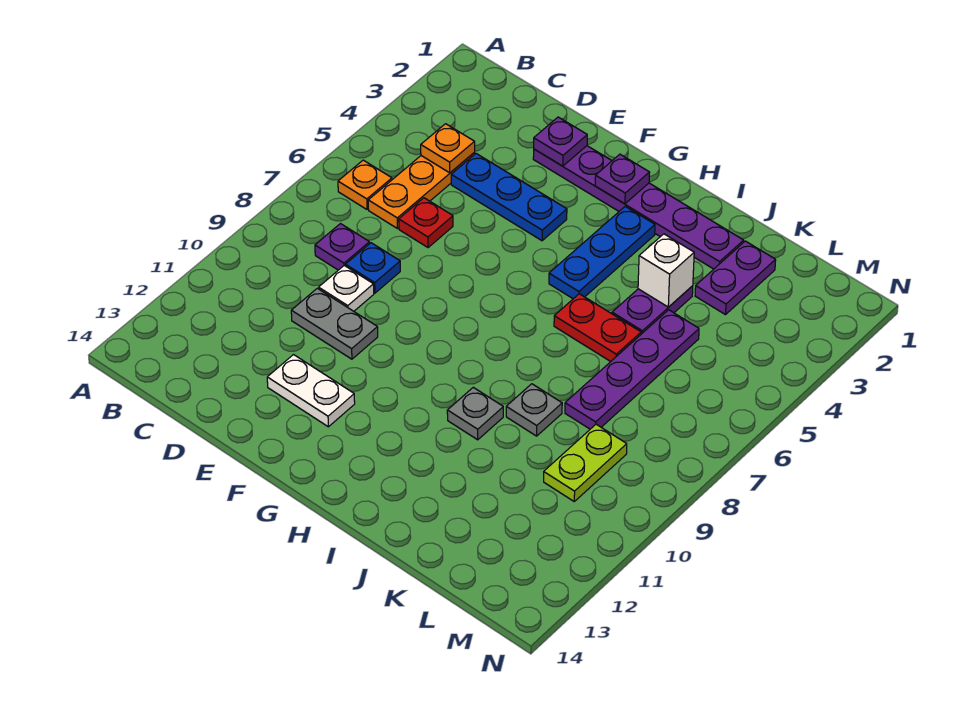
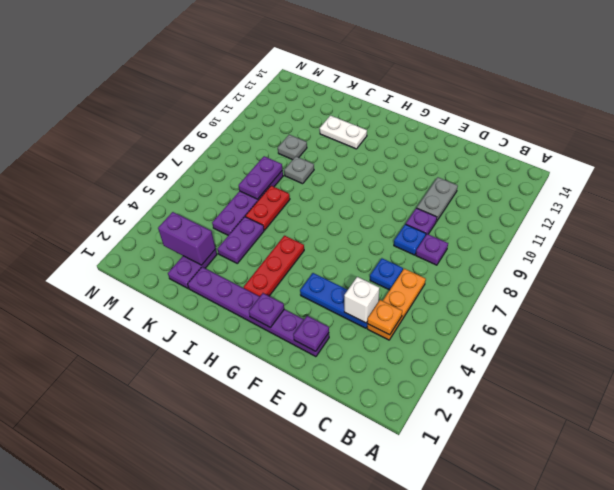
orange plate B6 level 1 -> none
red plate D6 level 1 -> blue plate D6 level 1
white plate D9 level 1 -> purple plate D9 level 1
grey plate D10:E10 level 1 -> grey plate D10:D11 level 1
white plate E12:F12 level 1 -> white plate I12:J12 level 1
blue plate H3:H5 level 1 -> red plate H3:H5 level 1
red plate I6:J6 level 1 -> red plate J6:J7 level 1
grey plate I10 level 1 -> grey plate K10 level 1
white brick J4 level 2 -> white brick D4 level 2
none -> purple brick K3:L3 level 2
none -> purple plate K7:K8 level 2
lime plate L9:L10 level 1 -> none

